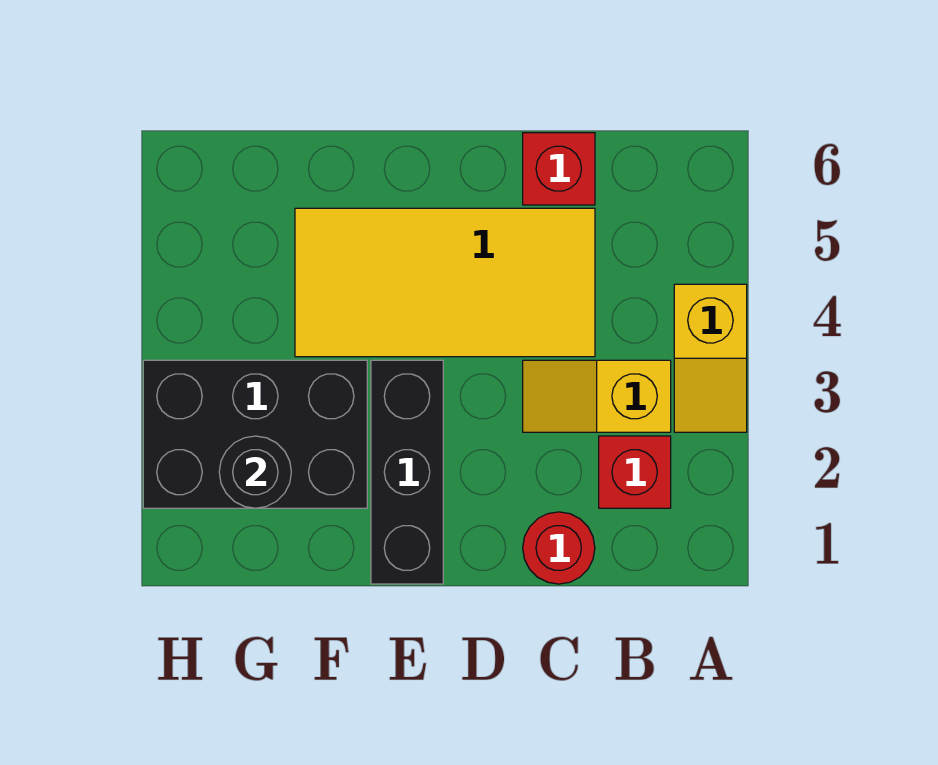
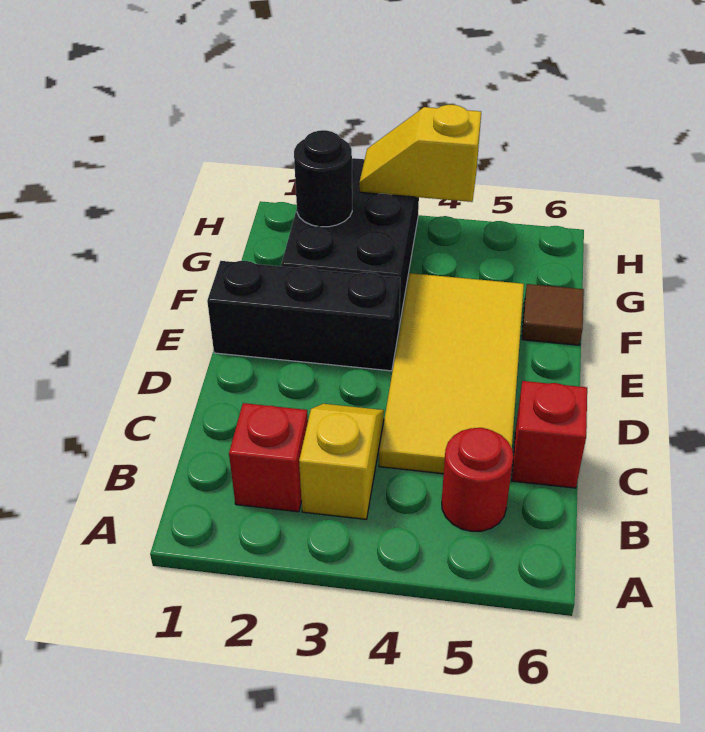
yellow slope A3:A4 level 1 top 4 -> yellow slope H3:H4 level 2 top 4
red round brick C1 level 1 -> red round brick B5 level 1
none -> brown tile F6 level 1

